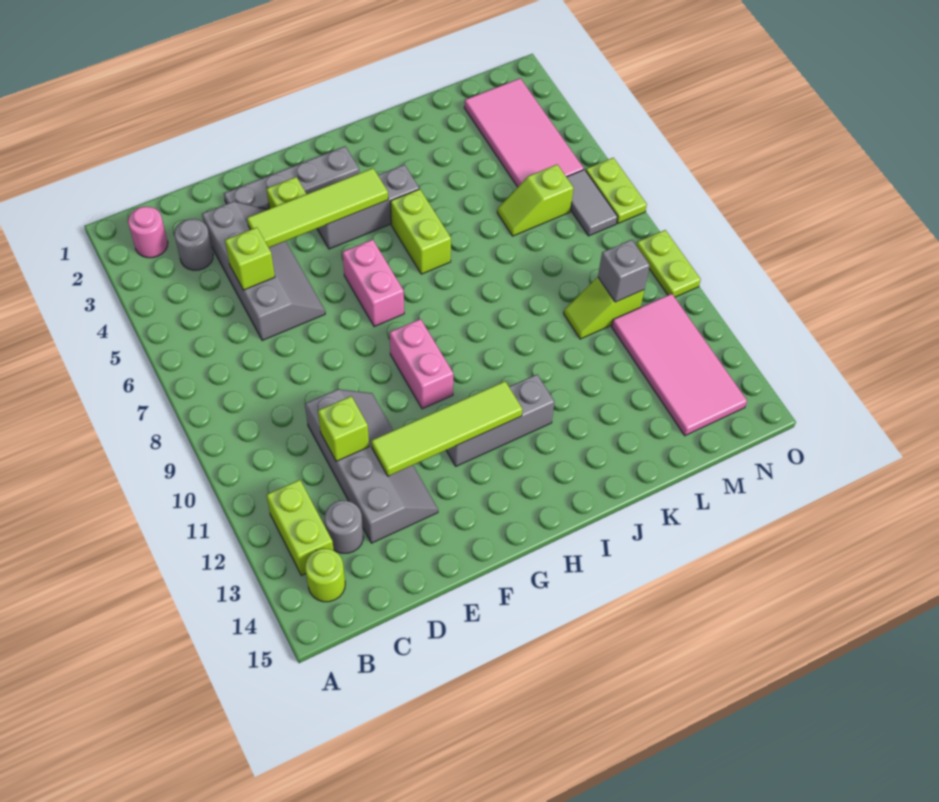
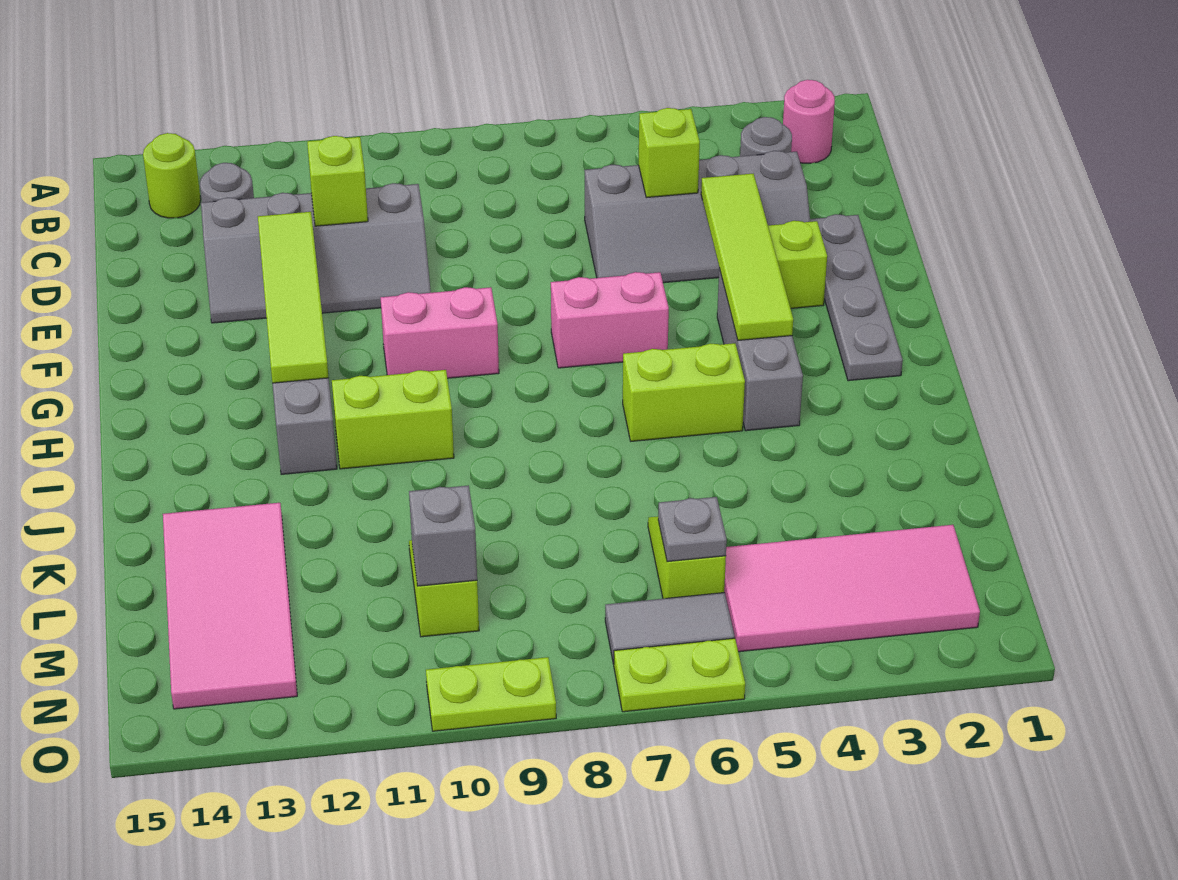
lime brick B12:B13 level 1 -> lime brick I10:I11 level 1
none -> grey plate M6 level 2
pink tile M11:N14 level 1 -> pink tile K13:N14 level 1

